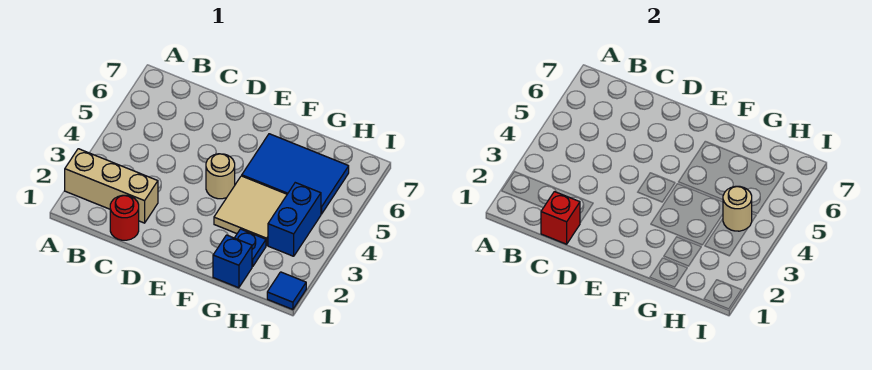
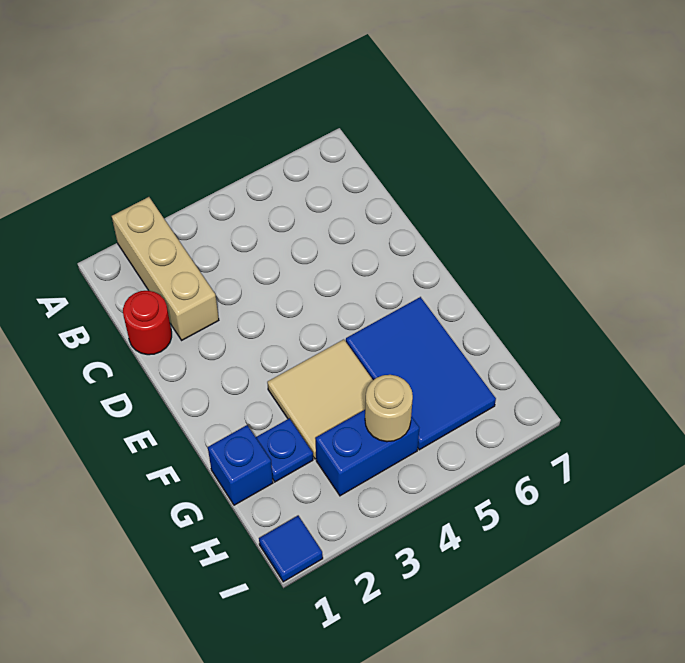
red brick C1 level 2 -> none
tan round brick E4 level 1 -> none

